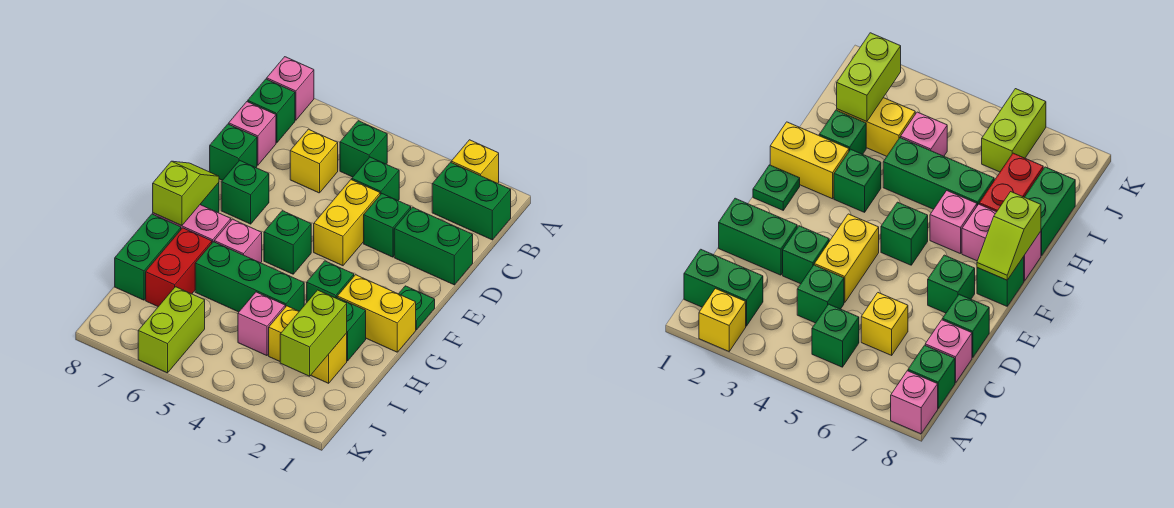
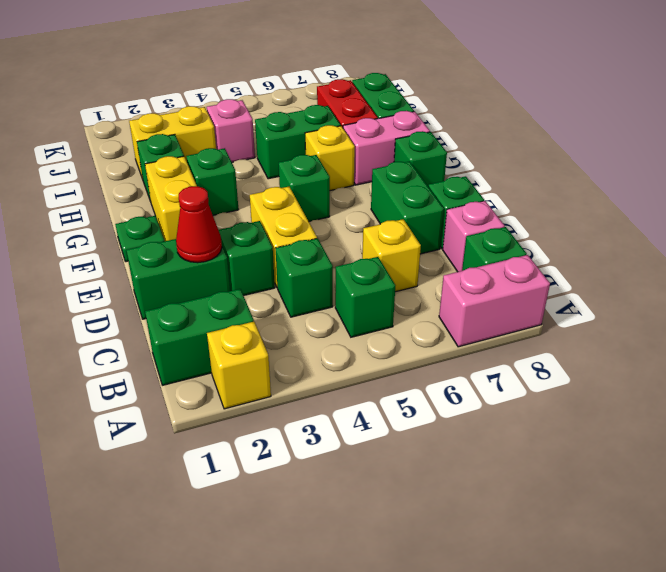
pink brick A8 level 1 -> pink brick A7:A8 level 1
none -> red cone D2 level 2
green brick E7 level 1 -> green brick D7:E7 level 1
lime slope F8:G8 level 2 top G -> none
yellow brick G1:G2 level 1 -> yellow brick F2:G2 level 1
pink brick G6 level 1 -> yellow brick G6 level 1
green brick H4:H6 level 1 -> green brick H5:H6 level 1
lime brick I2:J2 level 2 -> none
lime brick J6:K6 level 1 -> none

